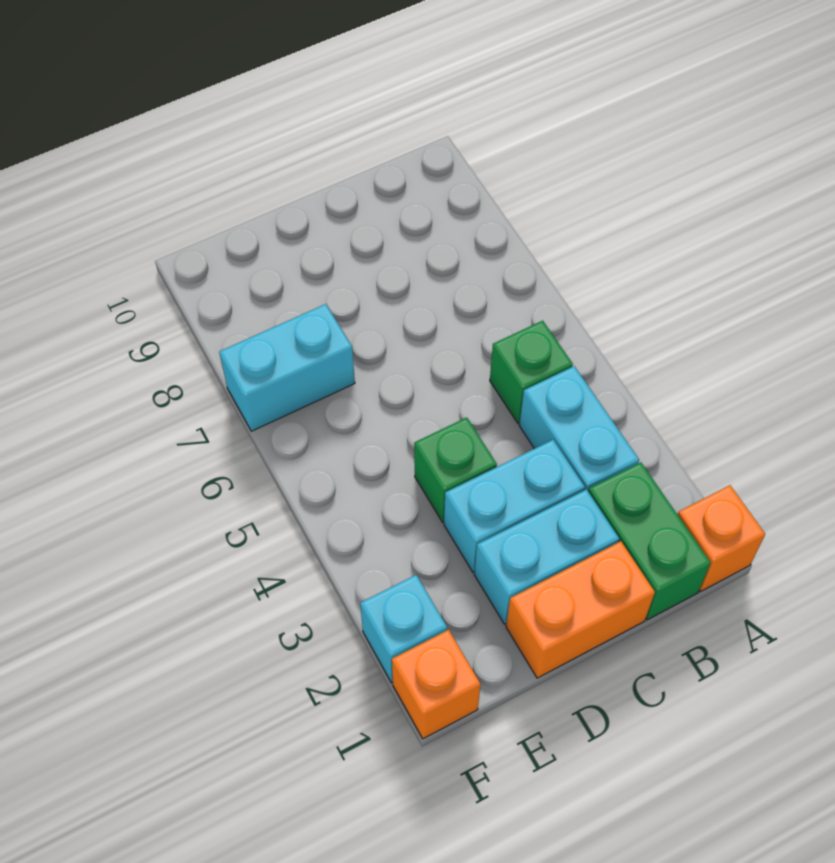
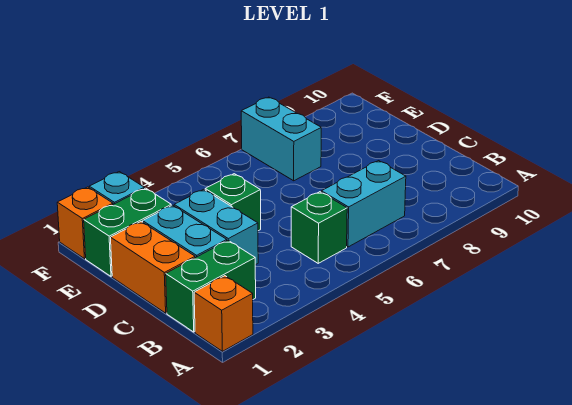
cyan brick B3:B4 level 1 -> cyan brick B6:B7 level 1
none -> green brick E1:E2 level 1

